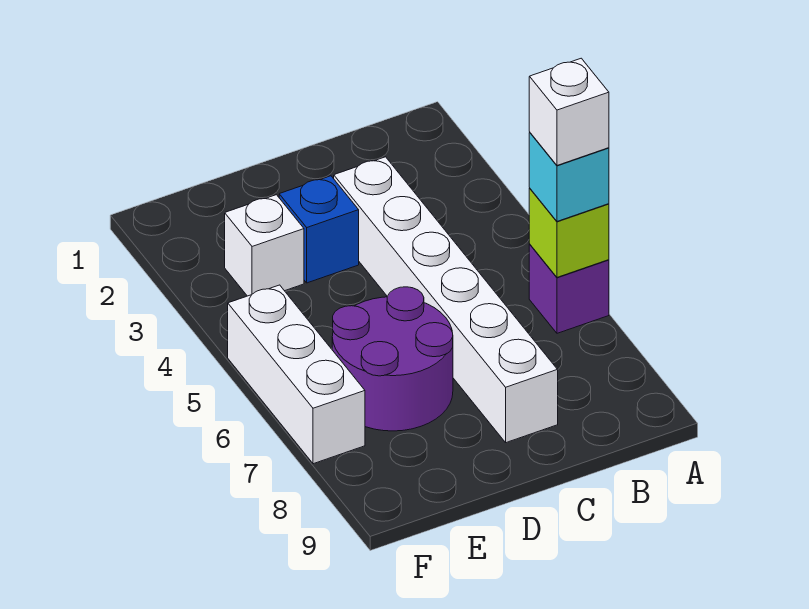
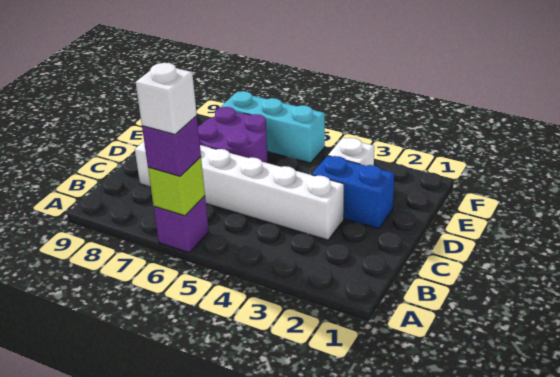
cyan brick A6 level 3 -> purple brick A6 level 3
blue brick D3 level 1 -> blue brick D2:D3 level 1
white brick F5:F7 level 1 -> cyan brick F5:F7 level 1

